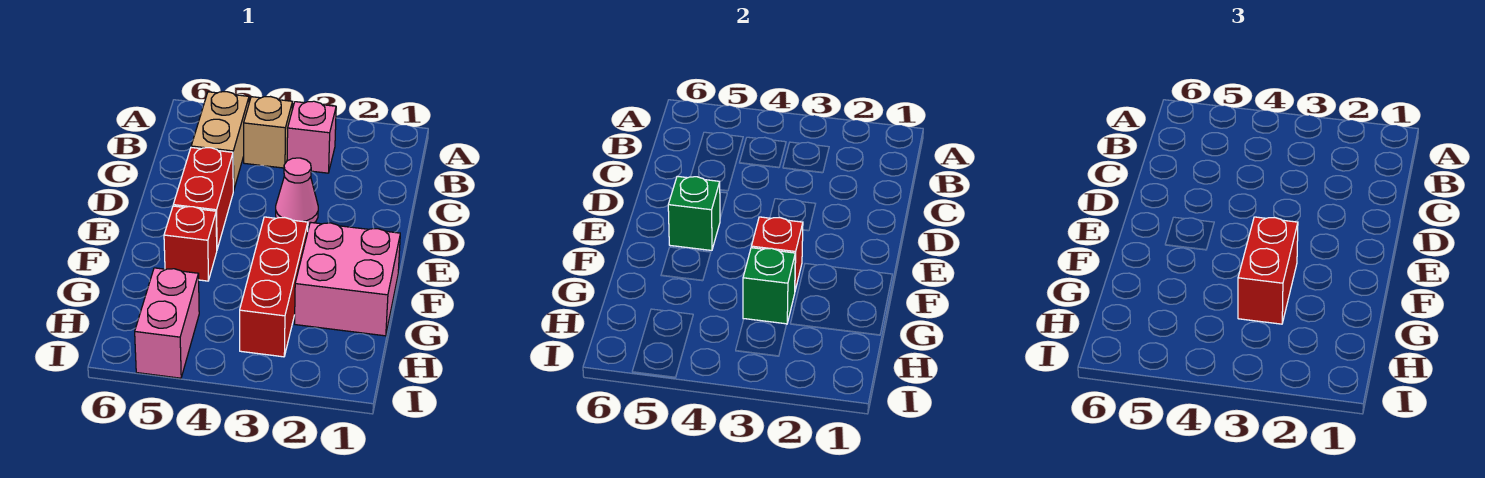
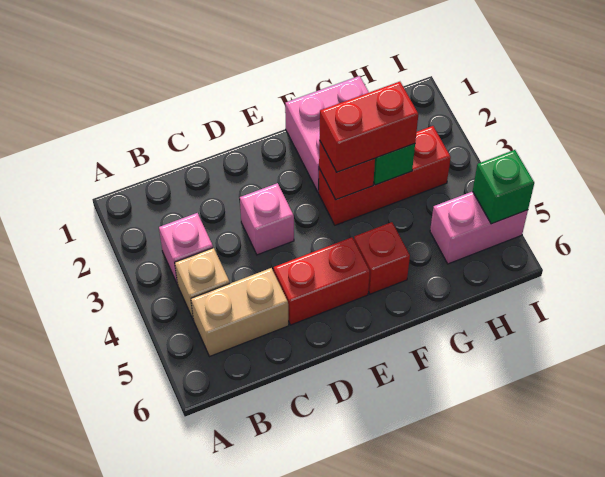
pink cone D3 level 1 -> pink brick D3 level 1
green brick E5 level 2 -> green brick I5 level 2

